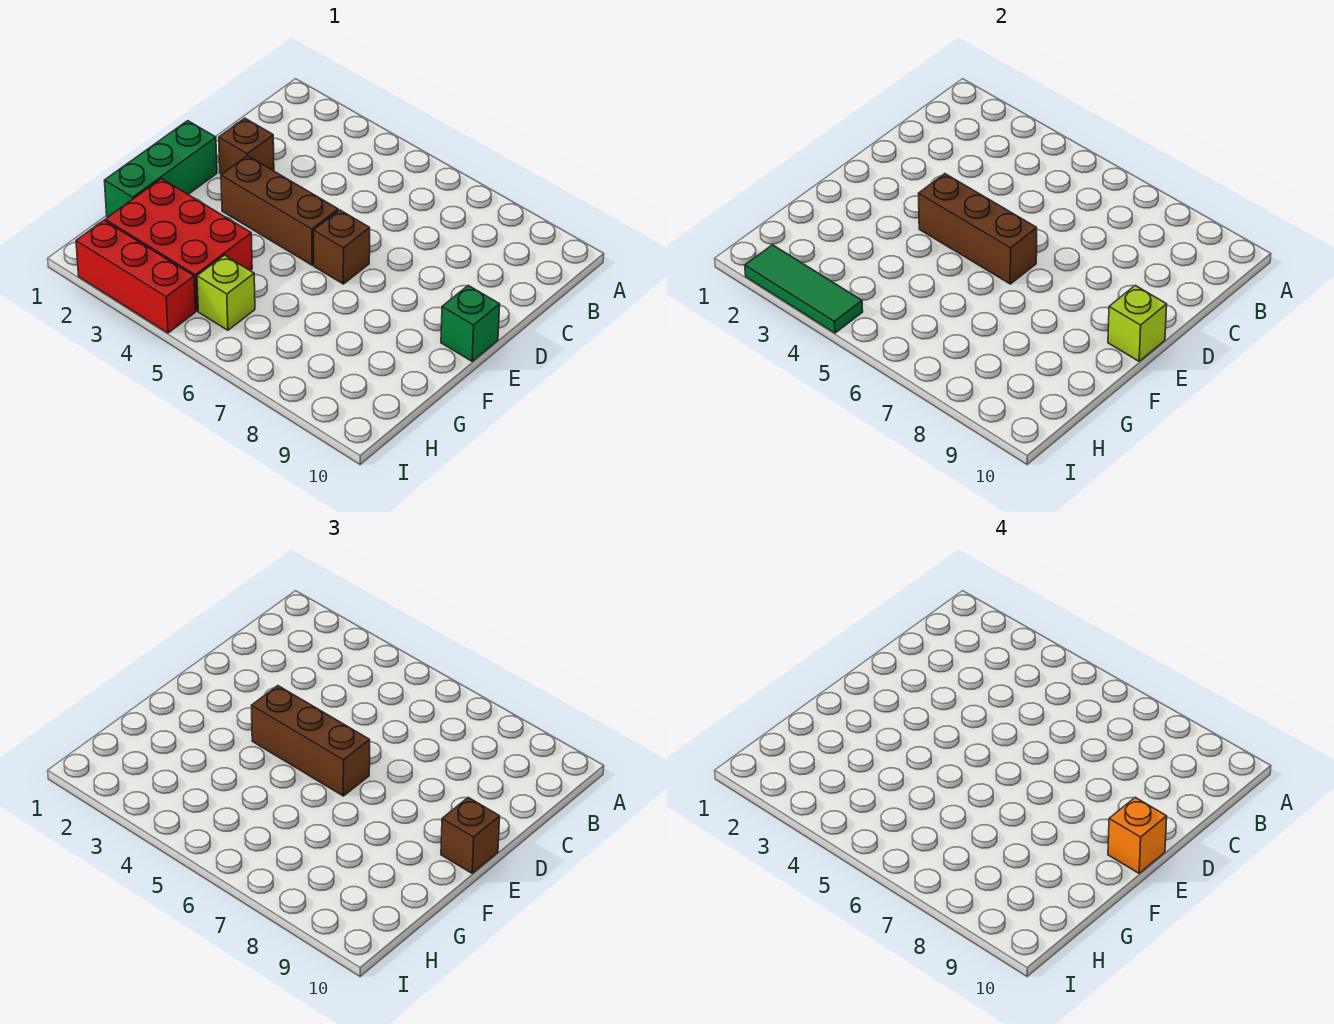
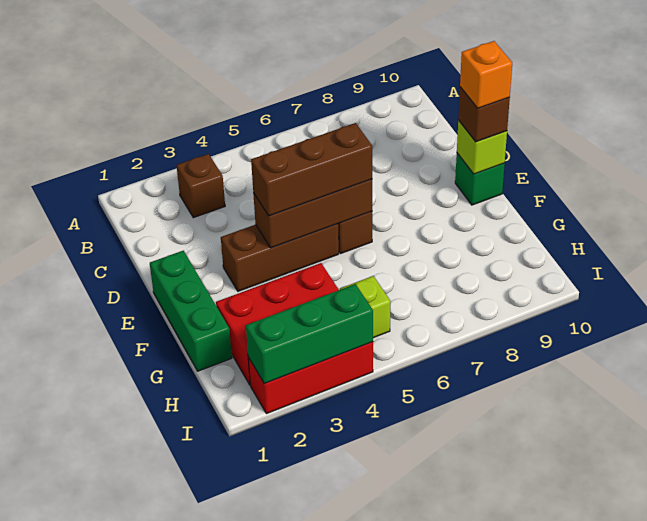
brown brick D2 level 1 -> brown brick B3 level 1
green tile I2:I4 level 2 -> green brick I2:I4 level 2

